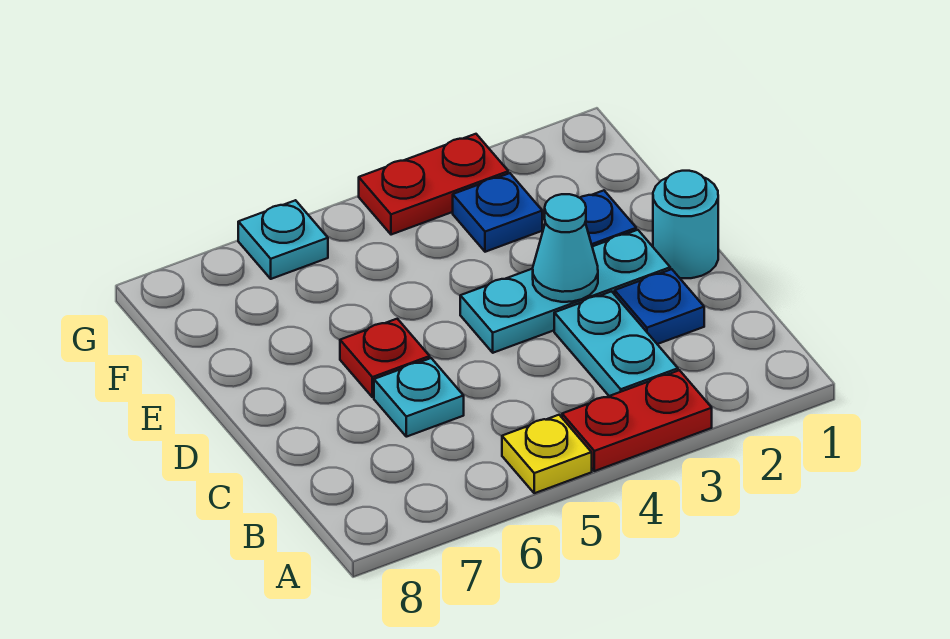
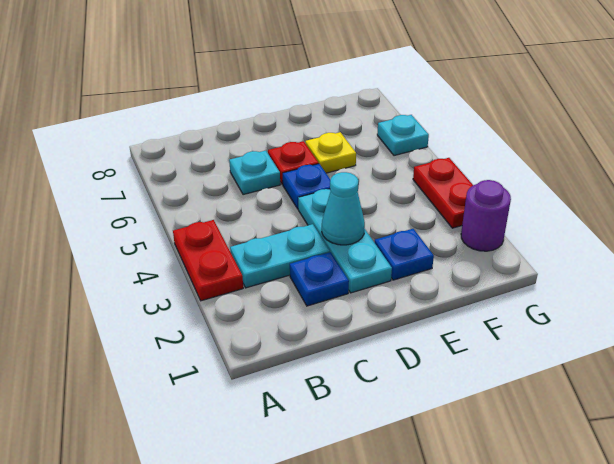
yellow plate A5 level 1 -> yellow plate E6 level 1
cyan round brick D1 level 1 -> none
blue plate F3 level 1 -> blue plate D5 level 1
none -> purple round brick G2 level 1

